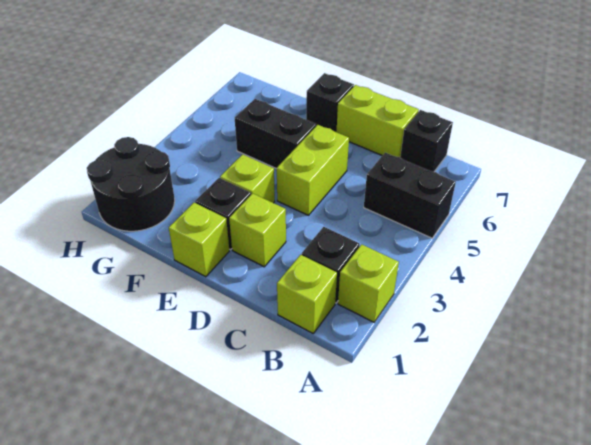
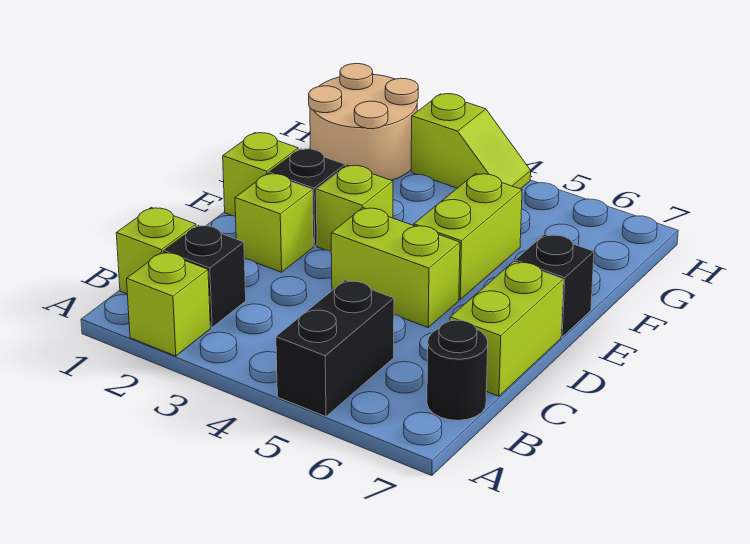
black brick B7 level 1 -> black round brick B7 level 1
black brick E5:F5 level 1 -> lime brick E5:F5 level 1
black round brick G1:H2 level 1 -> tan round brick G1:H2 level 1
none -> lime slope H3:H4 level 1 top 3

